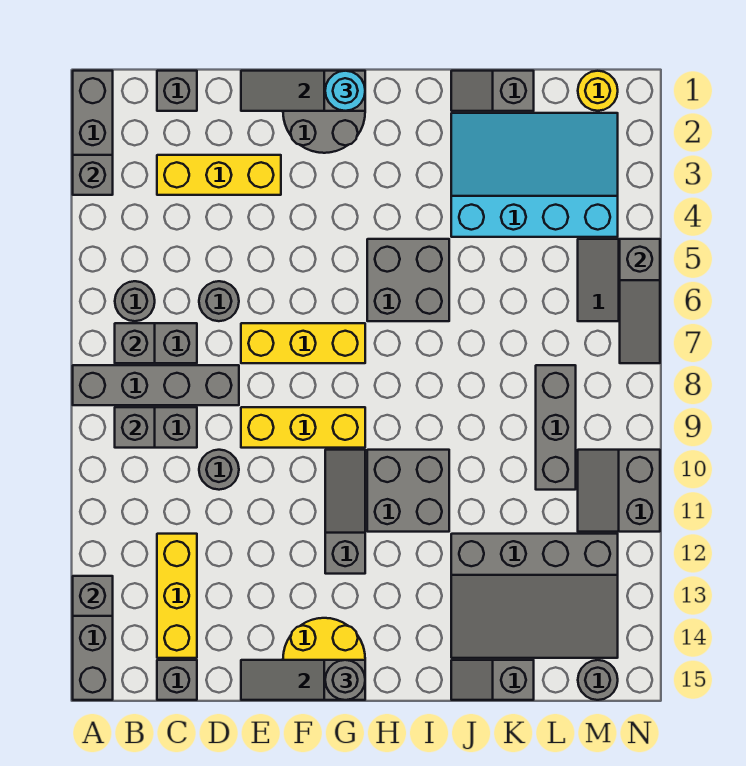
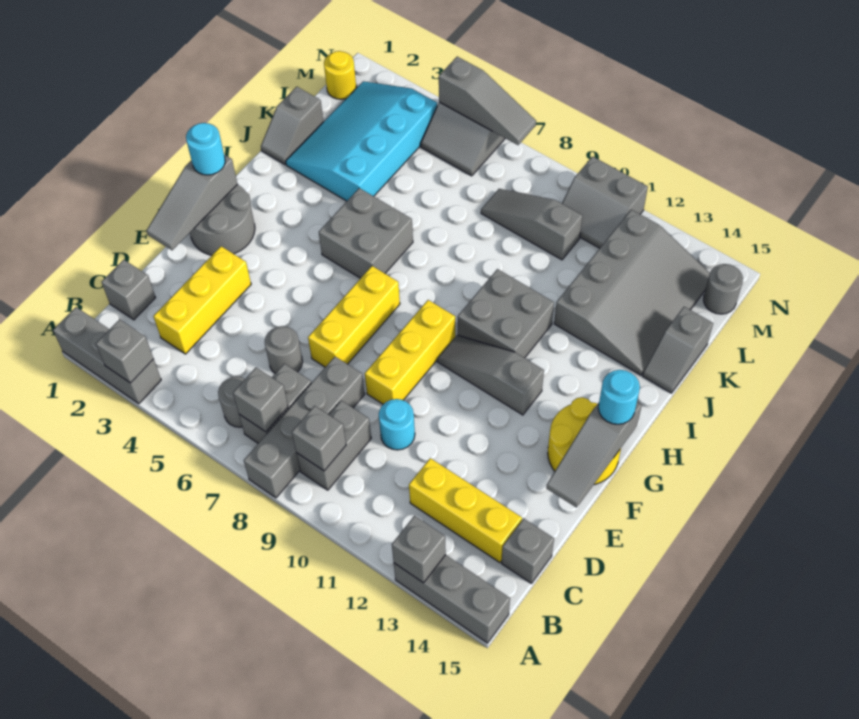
grey round brick D10 level 1 -> cyan round brick D10 level 1
grey round brick G15 level 3 -> cyan round brick G15 level 3
grey brick L8:L10 level 1 -> grey slope L8:L10 level 1 top 10

